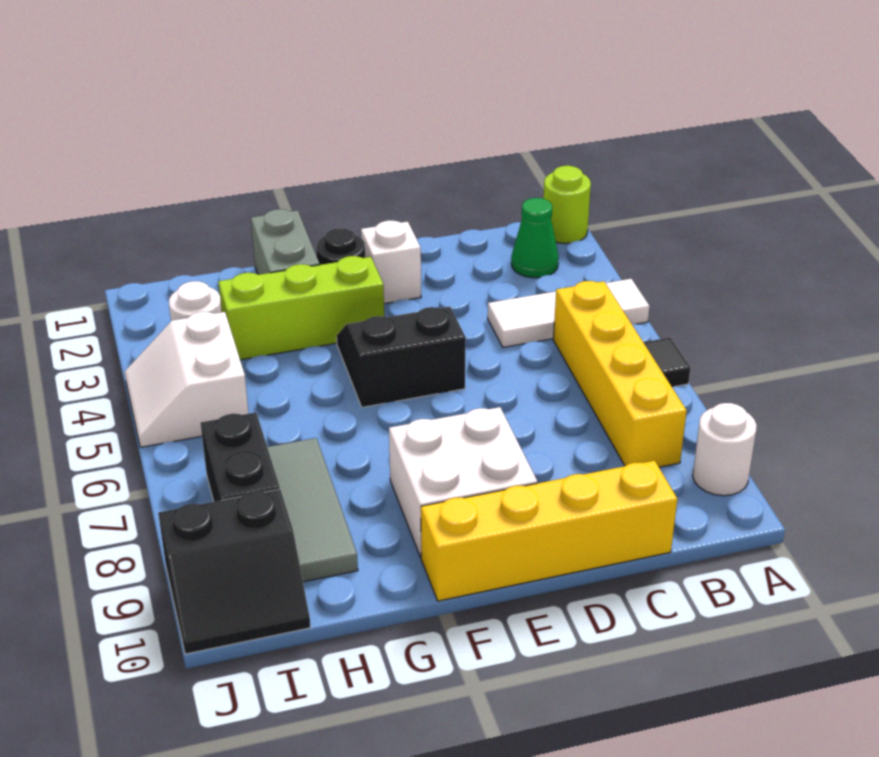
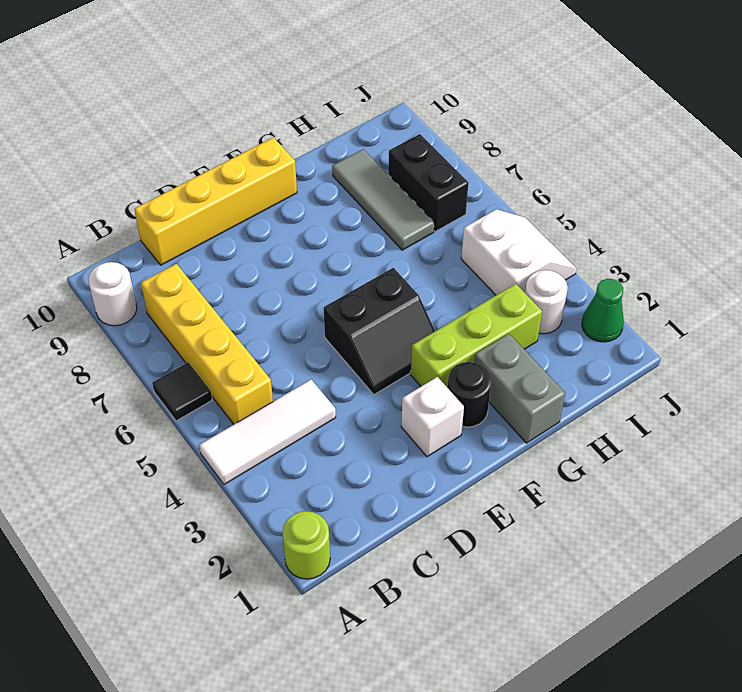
green cone B2 level 1 -> green cone J2 level 1
white brick E8:F9 level 1 -> none
black slope I9:J10 level 1 top 9 -> none

